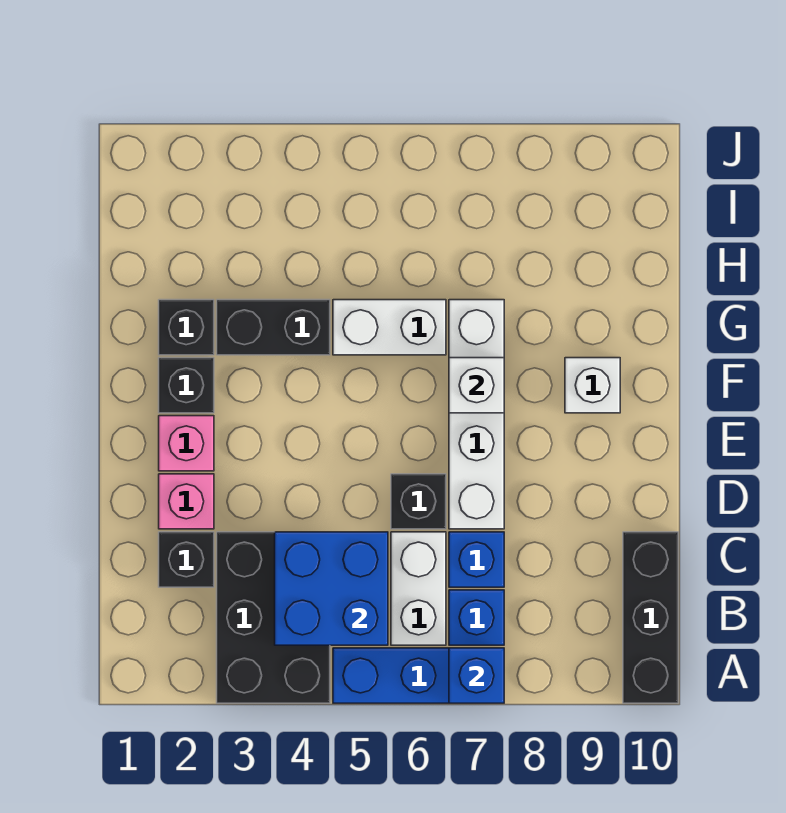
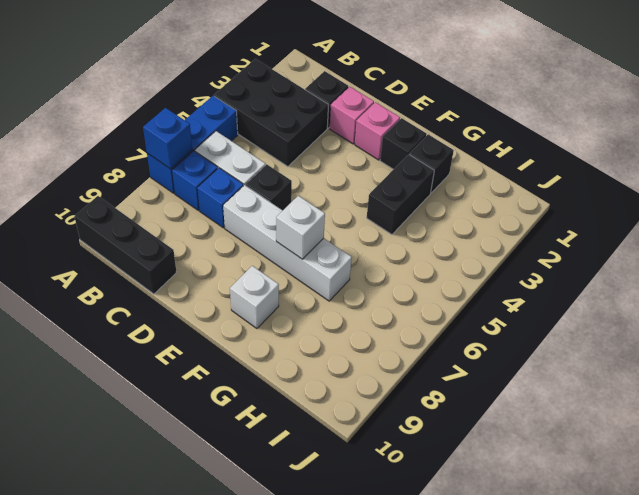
blue brick B4:C5 level 2 -> none
white brick G5:G6 level 1 -> none

